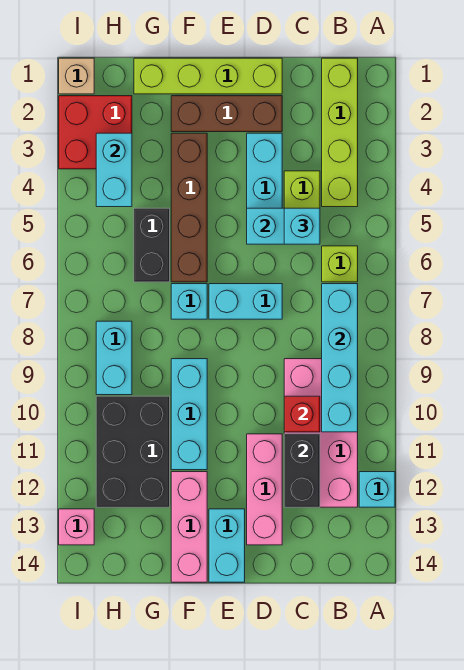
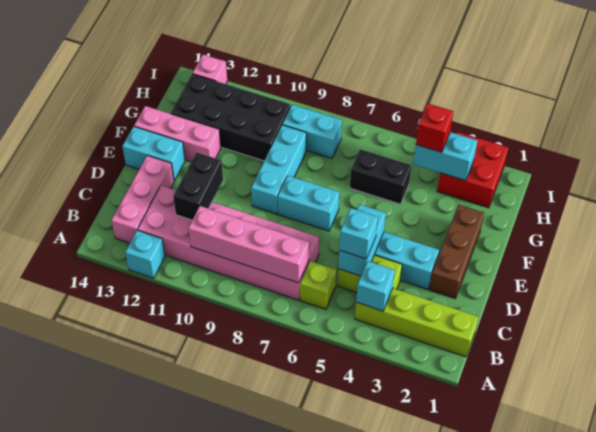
cyan brick B7:B10 level 2 -> pink brick B7:B10 level 2
pink brick B9:C12 level 1 -> pink brick B7:C12 level 1
red brick C10 level 2 -> red brick H4 level 3
black brick C11:C12 level 2 -> black brick C11:D11 level 2
lime brick D1:G1 level 1 -> none
cyan brick D7:E7 level 1 -> cyan brick E7:E8 level 1
pink brick D11:D13 level 1 -> pink brick B13:D13 level 1
brown brick F3:F6 level 1 -> none
cyan brick F7 level 1 -> cyan brick B4 level 2
cyan brick F9:F11 level 1 -> cyan brick E9:G9 level 1
black brick G10:H12 level 1 -> black brick G10:H13 level 1
tan brick I1 level 1 -> none

